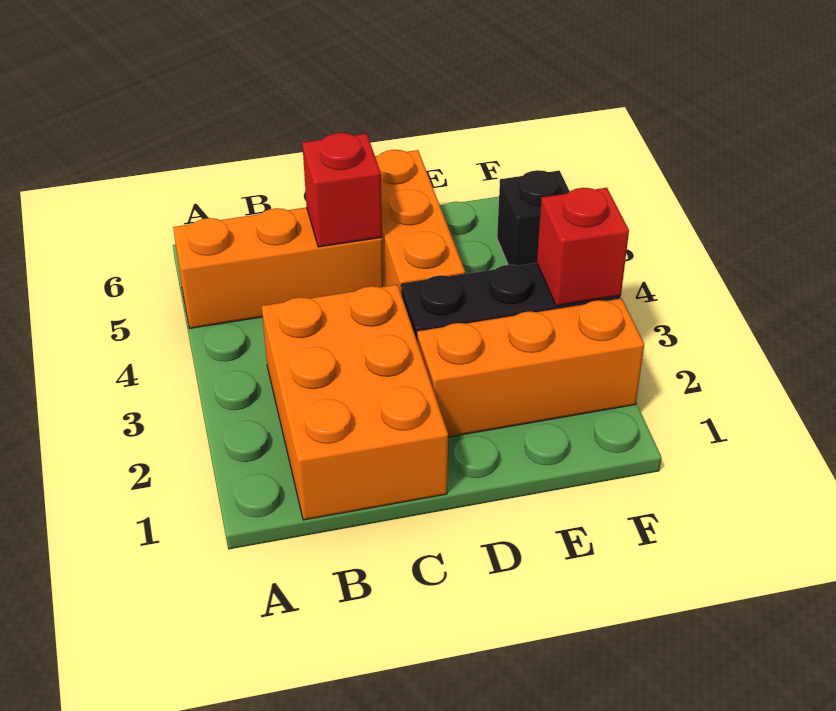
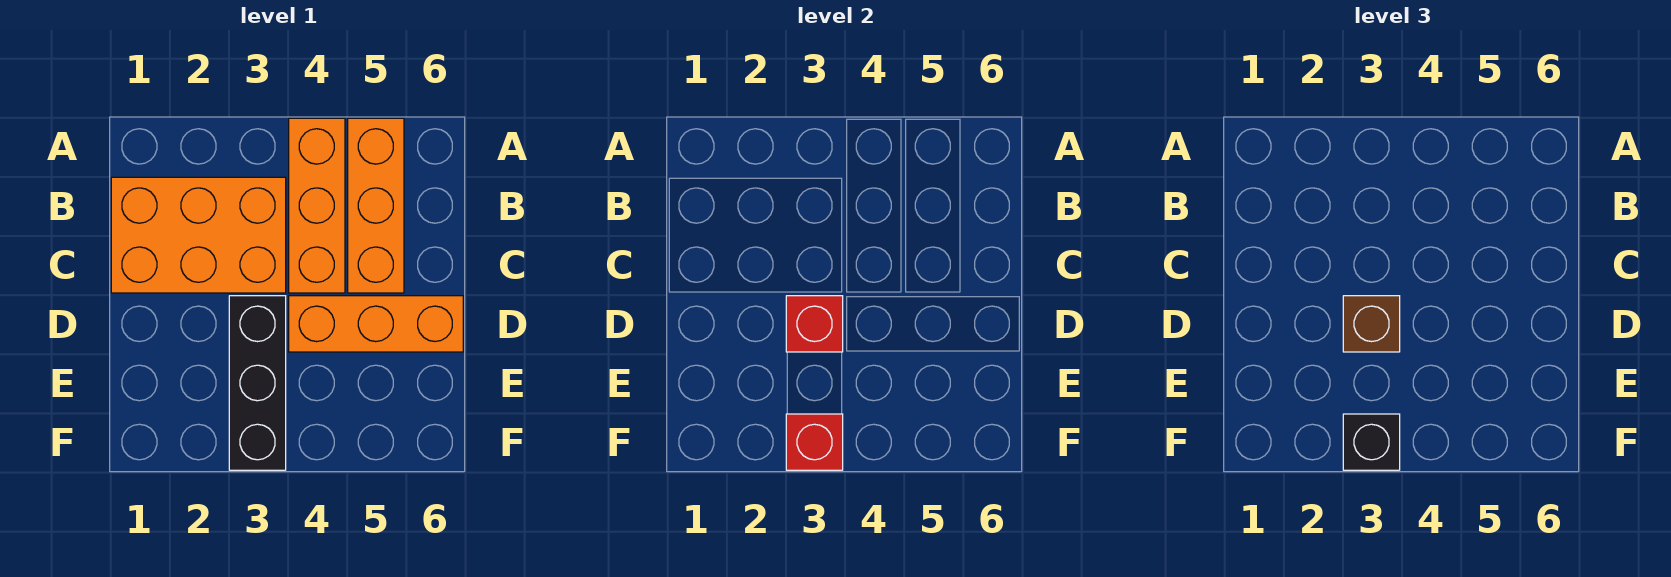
red brick C5 level 2 -> red brick D3 level 2
orange brick D2:F2 level 1 -> orange brick A4:C4 level 1
none -> brown brick D3 level 3
black brick F5 level 1 -> black brick F3 level 3

